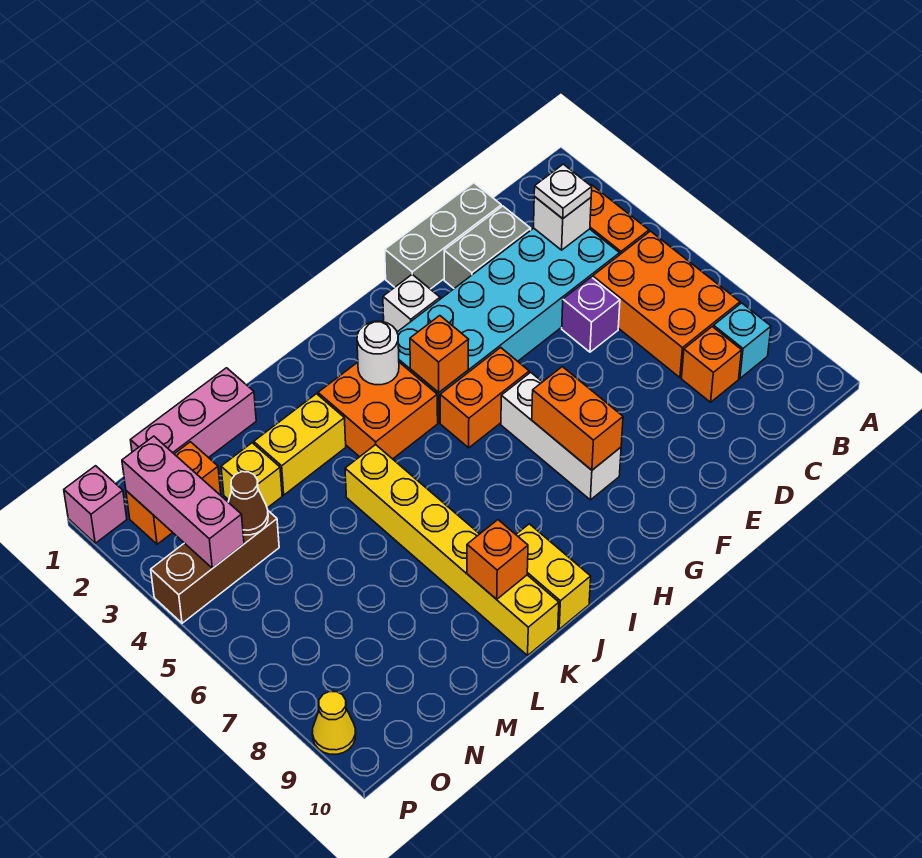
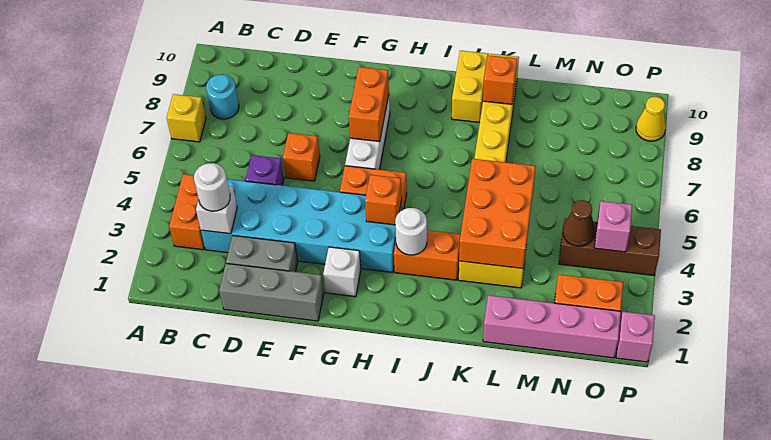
orange brick B5:C7 level 1 -> orange brick K3:L5 level 2
cyan brick B8 level 1 -> cyan round brick B8 level 1
white plate C3 level 3 -> white round brick C3 level 3
orange brick C8 level 1 -> orange brick E6 level 1
orange brick I3:J4 level 1 -> orange brick I3:J3 level 1
pink brick L1:N1 level 1 -> pink brick L1:O1 level 1
yellow brick M3 level 1 -> yellow brick A7 level 1
pink brick O2:O4 level 2 -> pink brick O4 level 2

